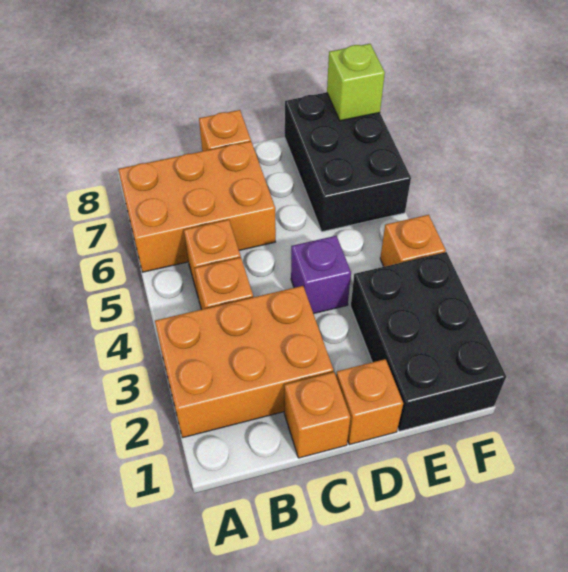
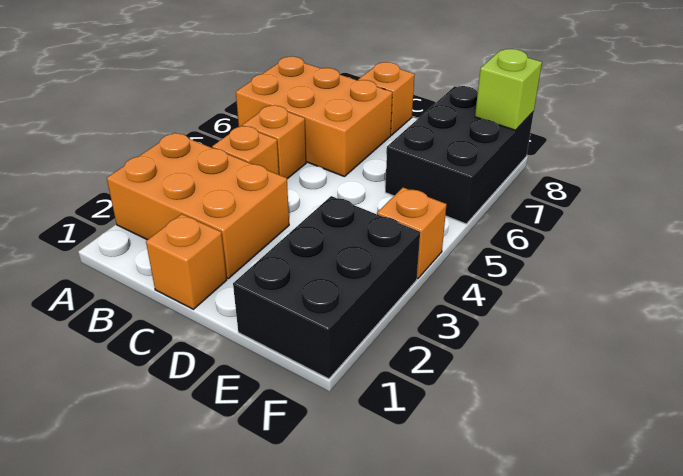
orange brick D1 level 1 -> none
purple brick D4 level 1 -> none

